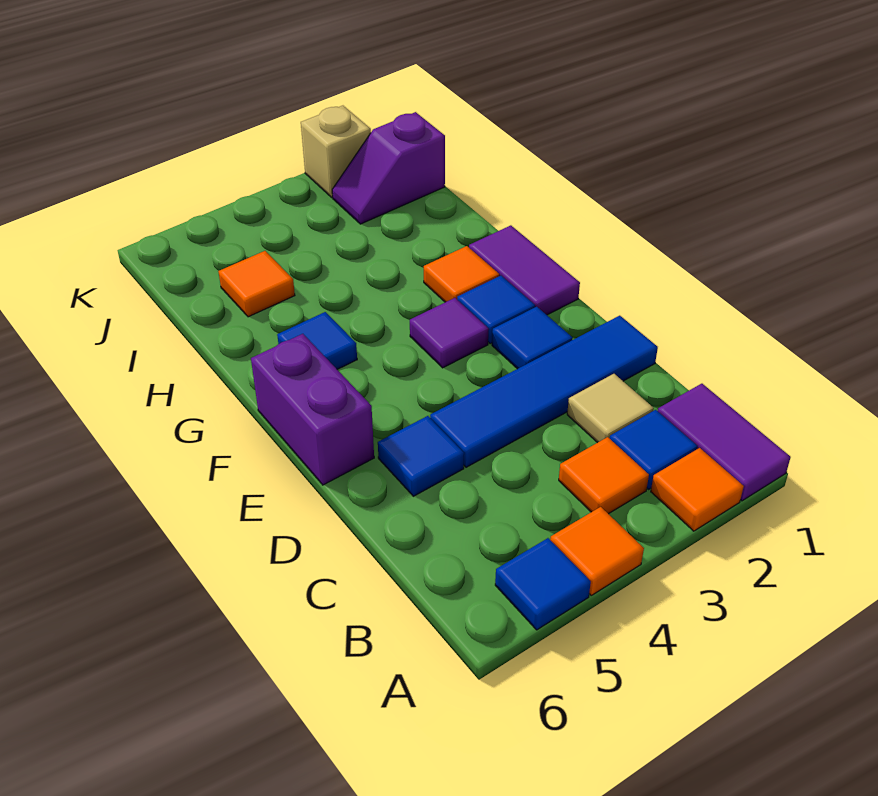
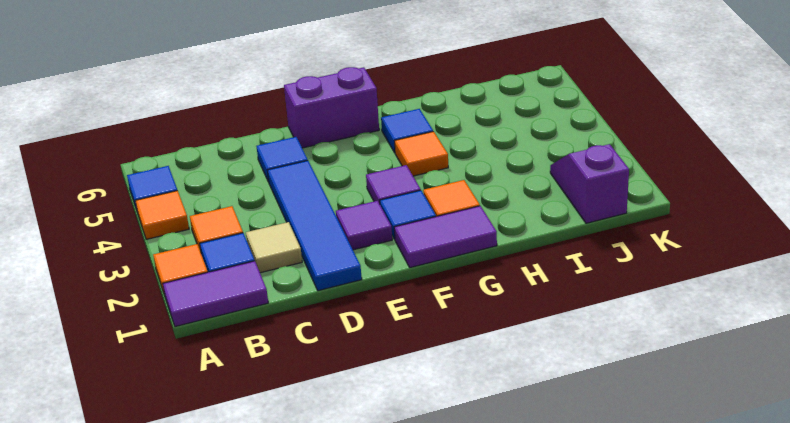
blue tile E2 level 1 -> purple tile E2 level 1
orange tile I5 level 1 -> orange tile G4 level 1
tan brick K2 level 1 -> none

